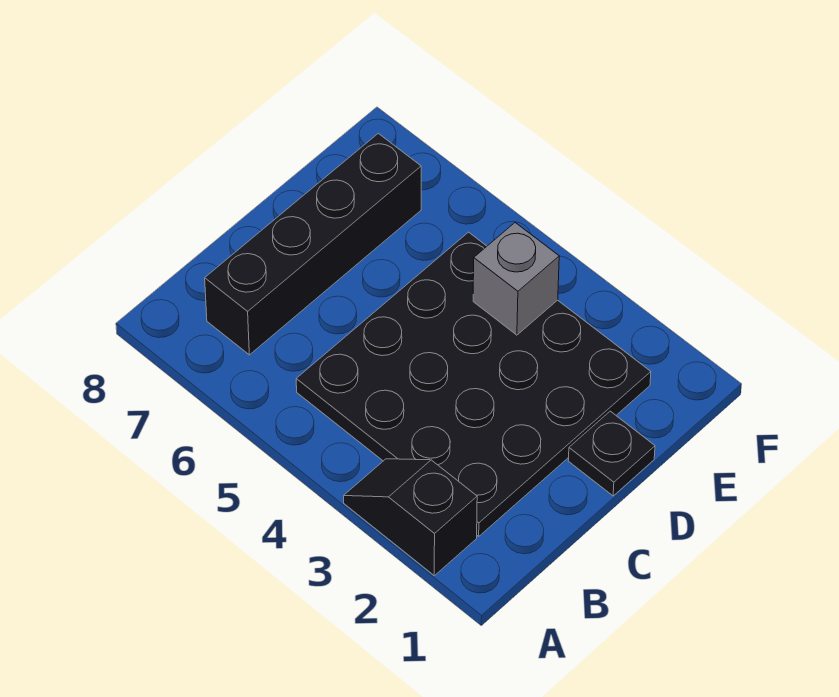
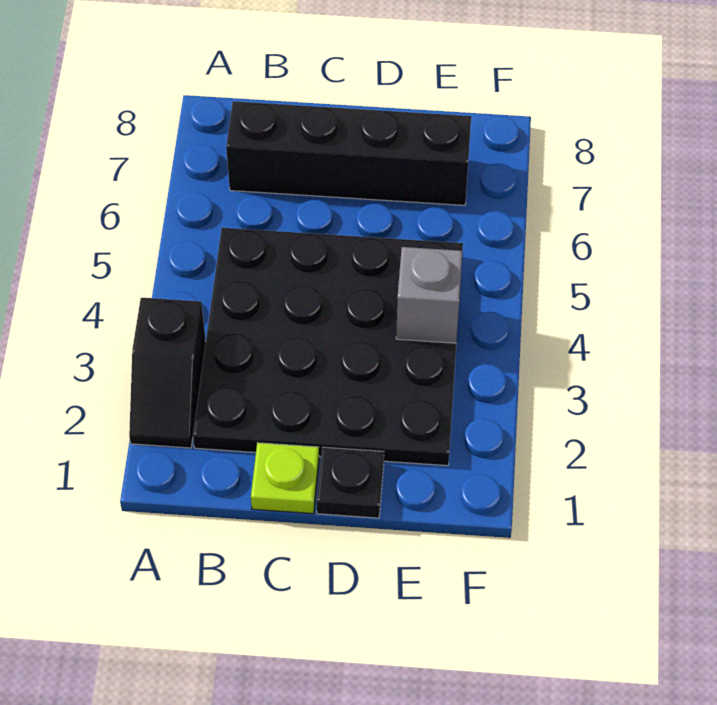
black slope A2:A3 level 1 top 2 -> black slope A2:A3 level 1 top 3
none -> lime plate C1 level 1

